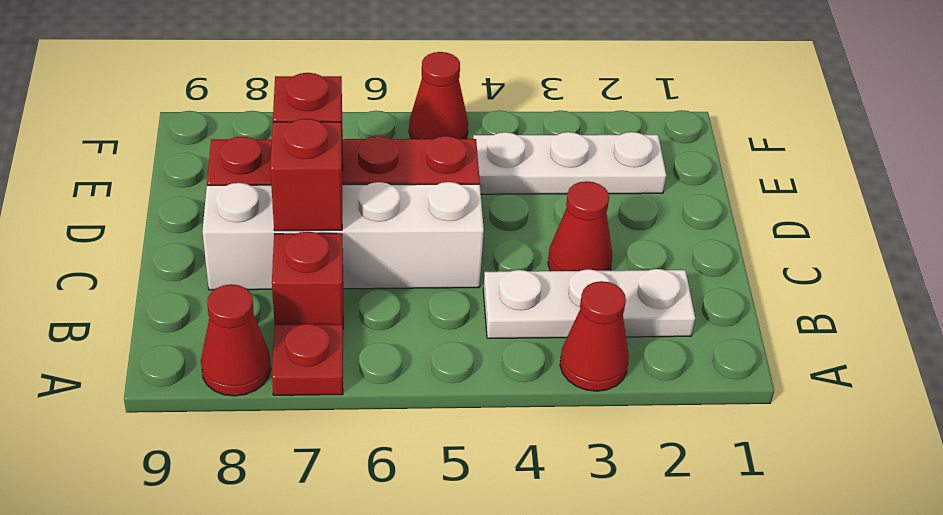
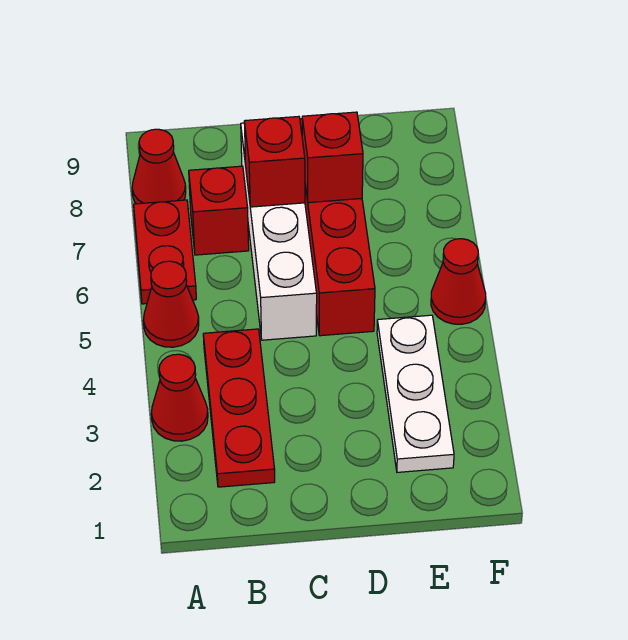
red plate A7 level 1 -> red plate A6:A7 level 1
white plate B2:B4 level 1 -> red plate B2:B4 level 1
red cone C3 level 1 -> red cone A5 level 1

